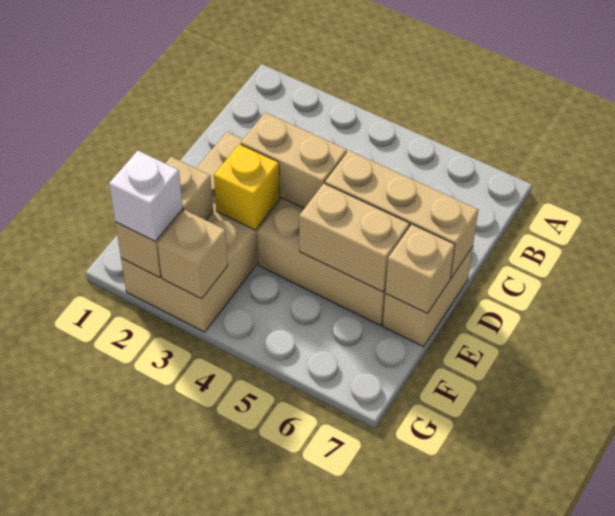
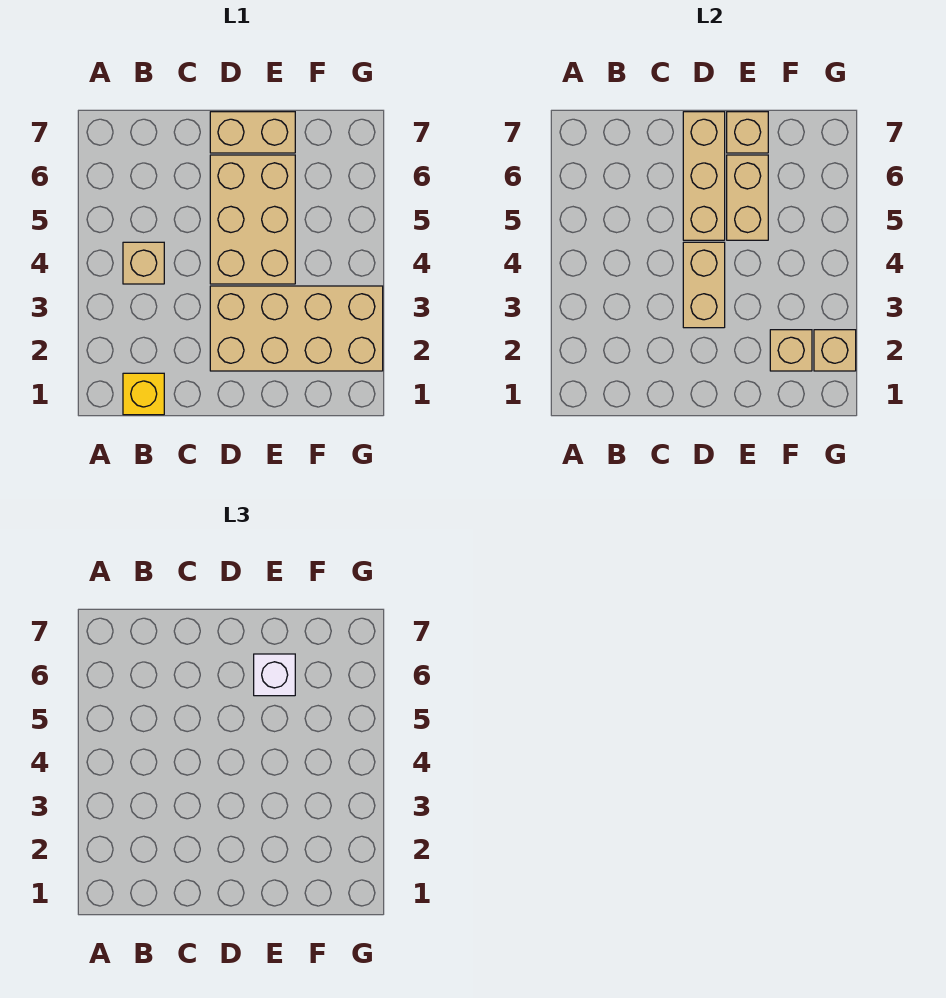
yellow brick E3 level 2 -> yellow brick B1 level 1
white brick G2 level 3 -> white brick E6 level 3
tan brick G3 level 2 -> tan brick B4 level 1

